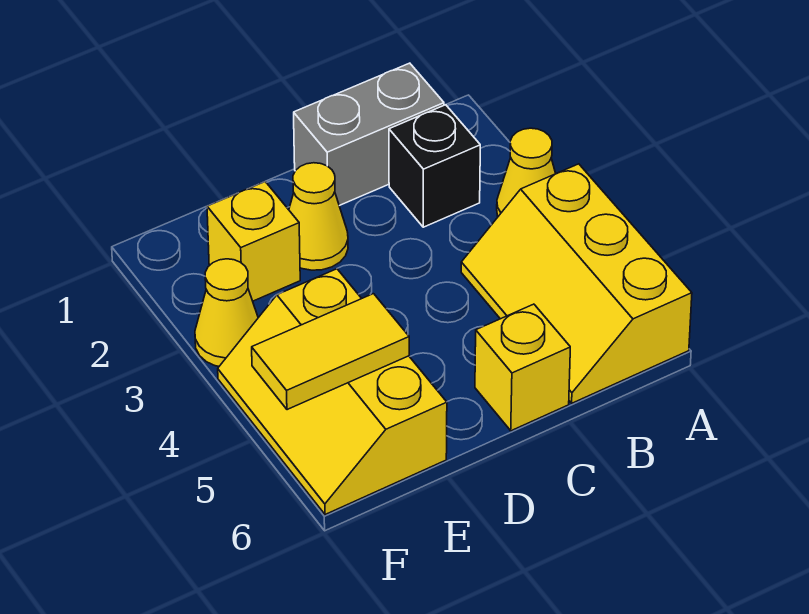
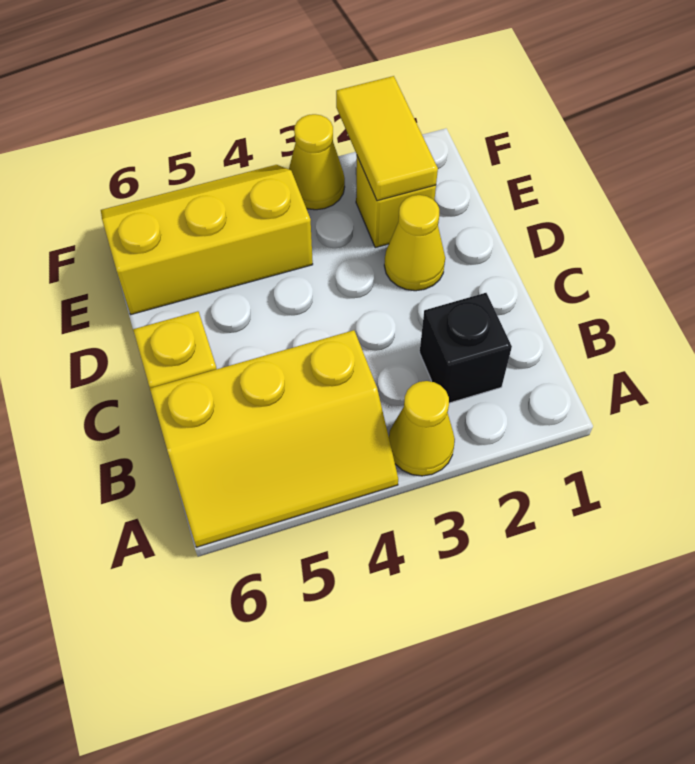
yellow slope A4:B6 level 1 top A -> yellow slope A4:B6 level 1 top B
grey brick B1:C1 level 1 -> none
yellow tile E5:F5 level 2 -> yellow tile E2:F2 level 2

